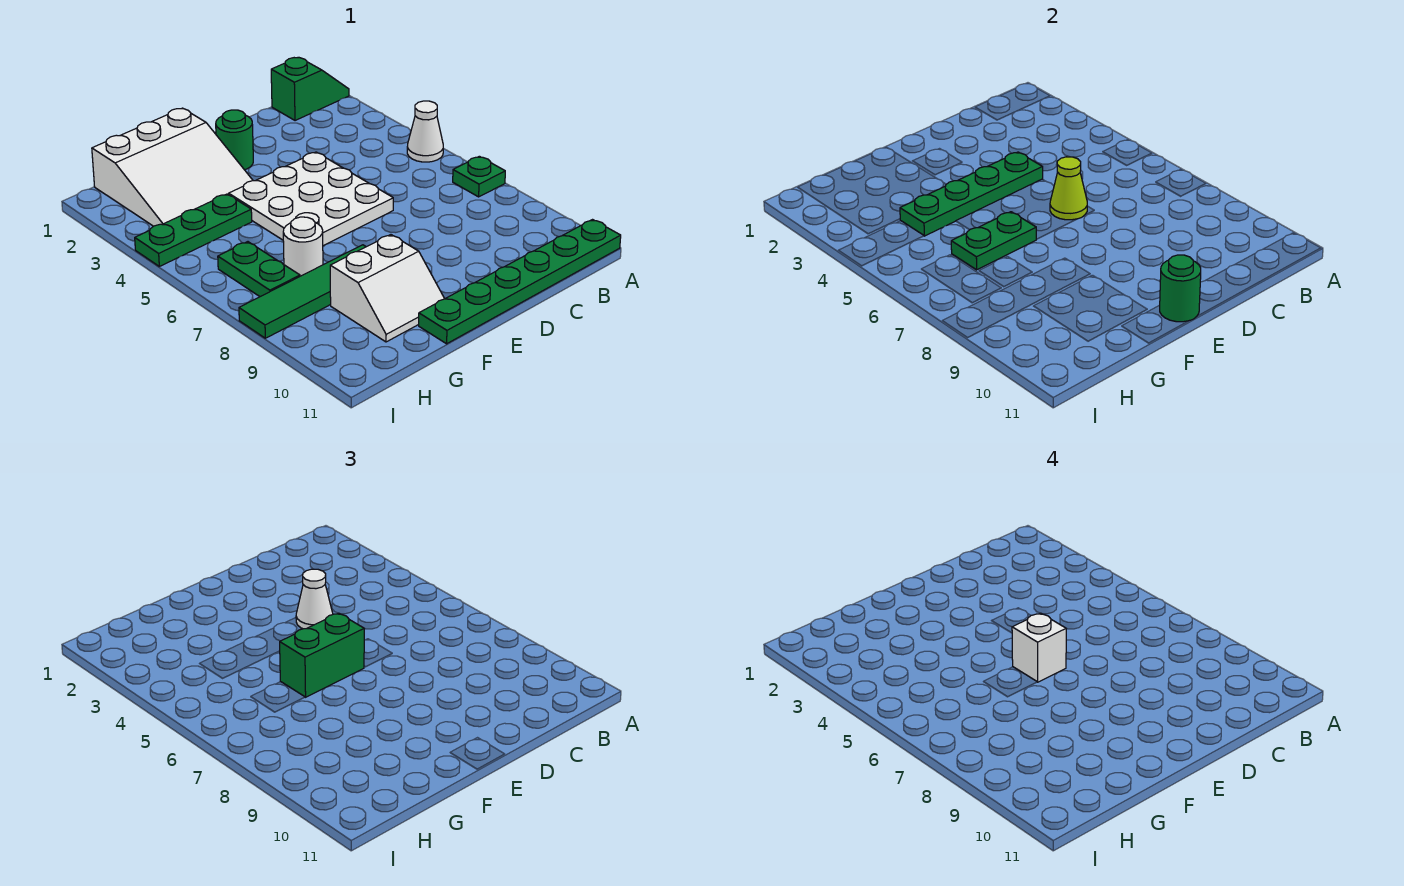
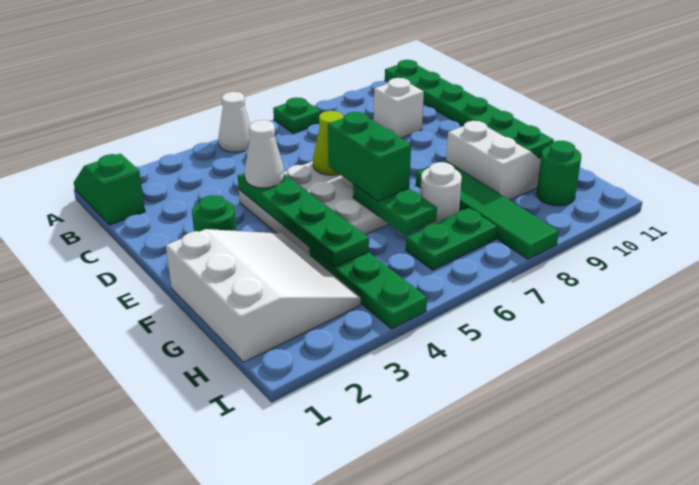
white brick E6 level 4 -> white brick C9 level 1
green round brick E11 level 2 -> green round brick H10 level 1

